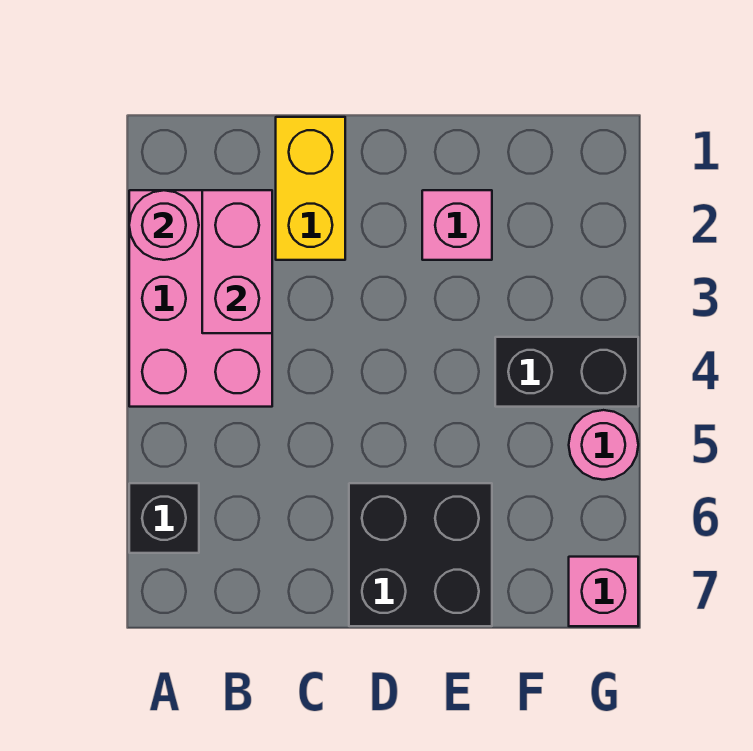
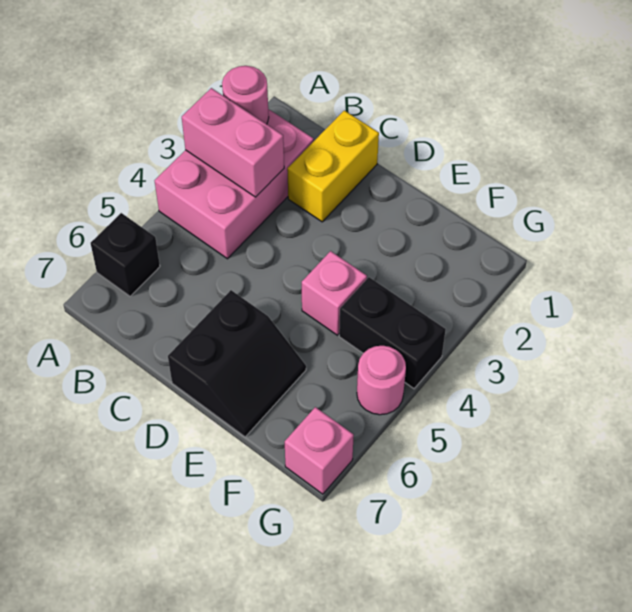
pink brick B2:B3 level 2 -> pink brick A3:B3 level 2
black brick D6:E7 level 1 -> black slope D6:E7 level 1 top D
pink brick E2 level 1 -> pink brick E4 level 1

